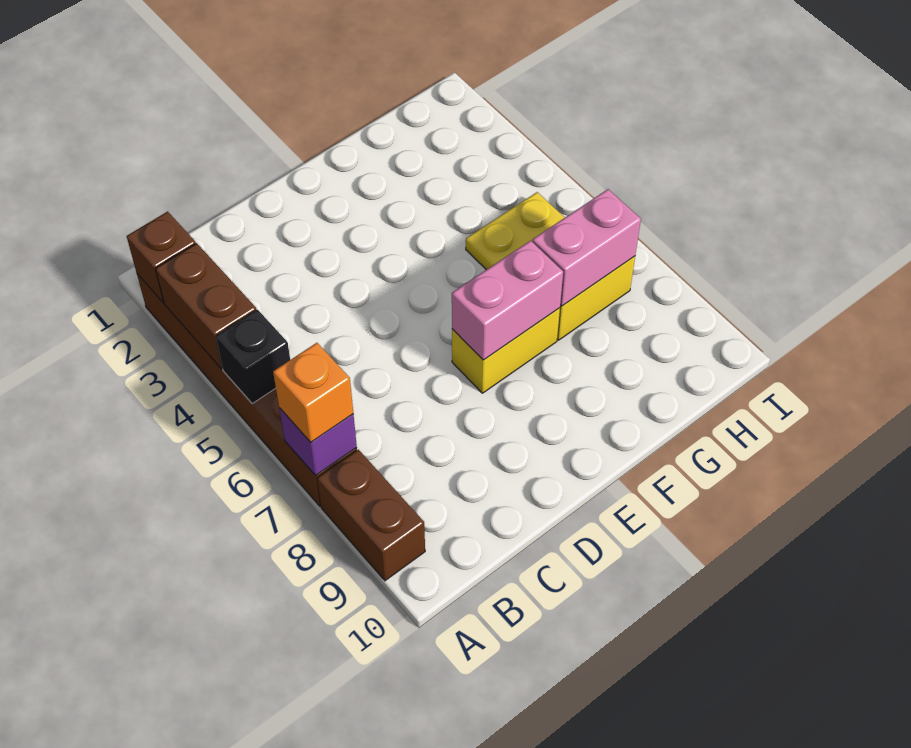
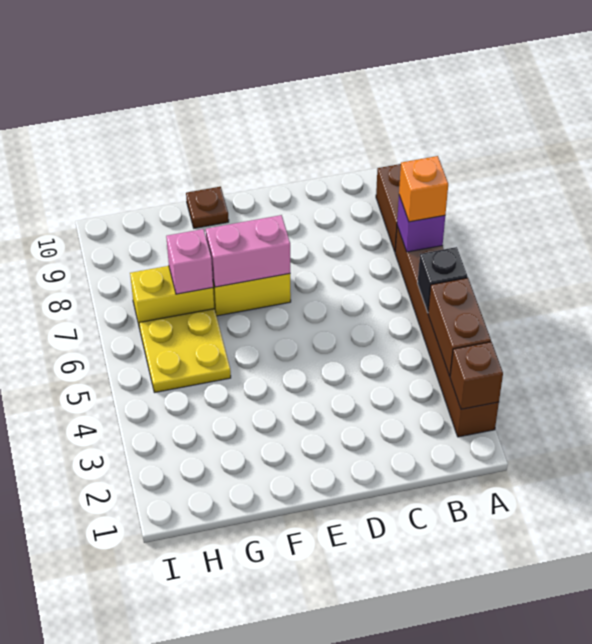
none -> brown plate F10 level 1
pink brick G7:H7 level 2 -> pink brick G7 level 2

